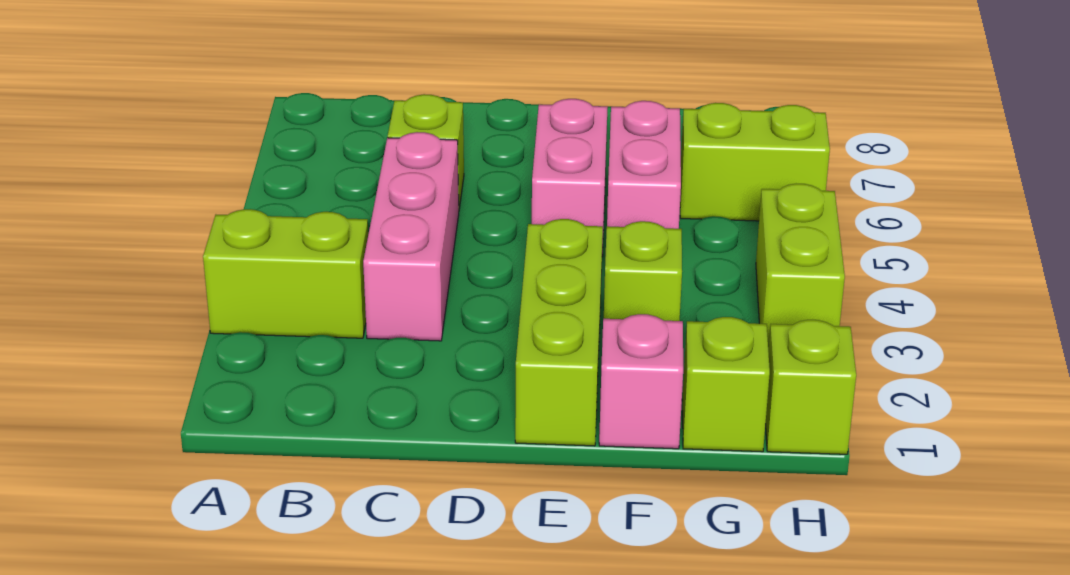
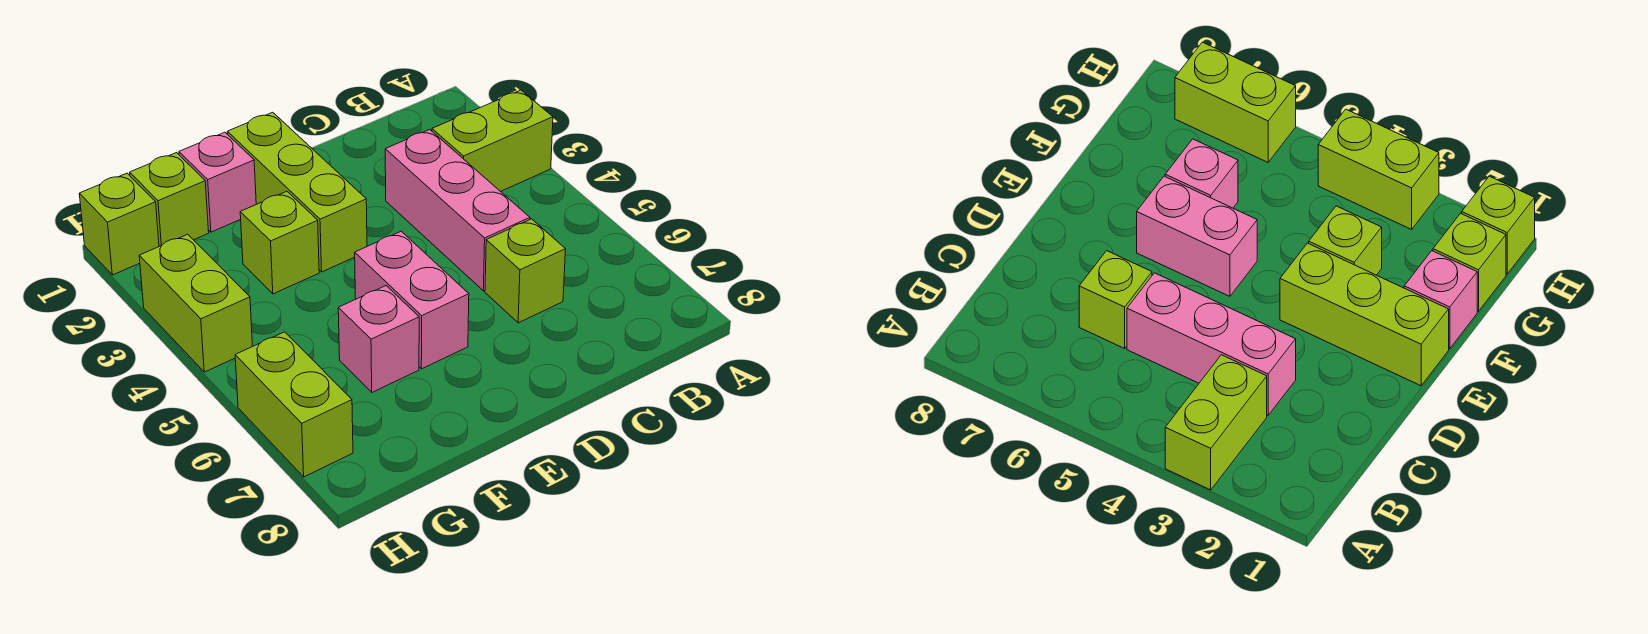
pink brick F5:F6 level 1 -> pink brick F6 level 1
lime brick G6:H6 level 1 -> lime brick H6:H7 level 1

